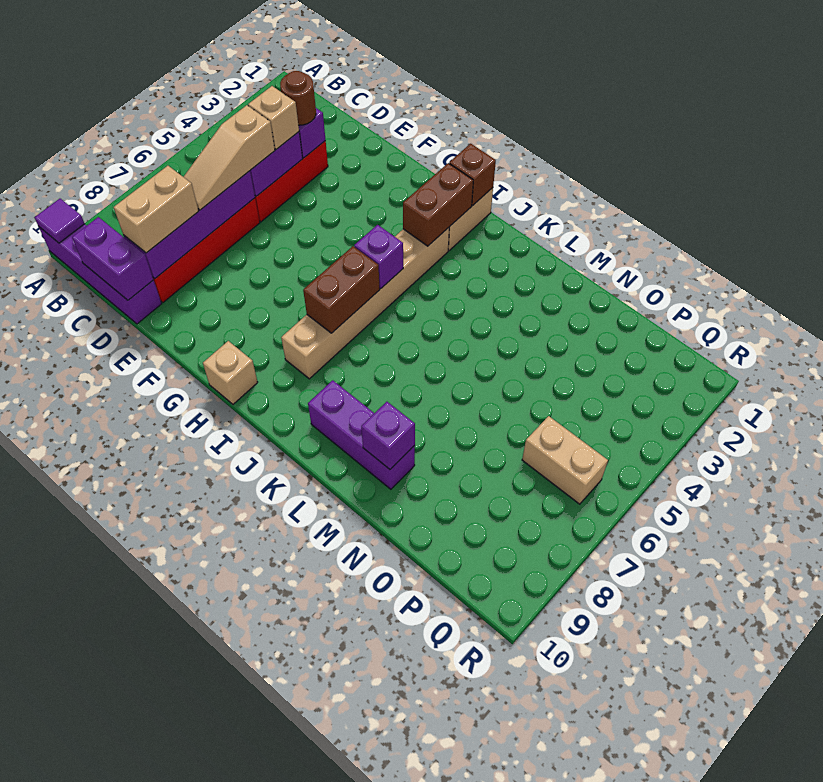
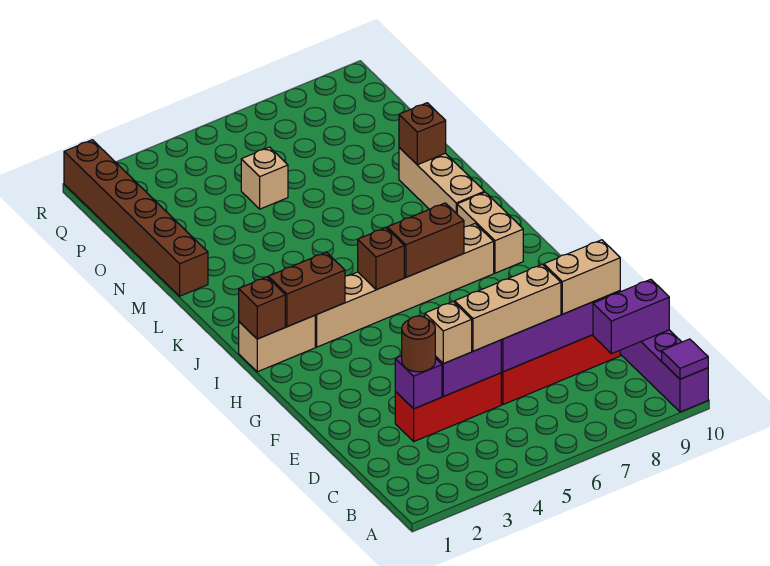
purple brick C10:D10 level 2 -> purple brick C9:C10 level 2
tan slope D5:D7 level 3 top 5 -> tan brick D5:D7 level 3
tan brick H10 level 1 -> tan brick O5 level 1
purple brick I5 level 2 -> brown brick I5 level 2
purple brick K9:M9 level 1 -> tan brick K9:M9 level 1
none -> brown brick M1:R1 level 1
purple brick M9 level 2 -> brown brick M9 level 2
tan brick P6:Q6 level 1 -> tan brick I9:J9 level 1

